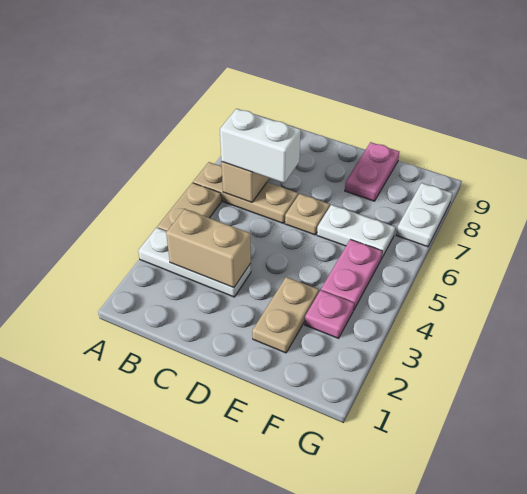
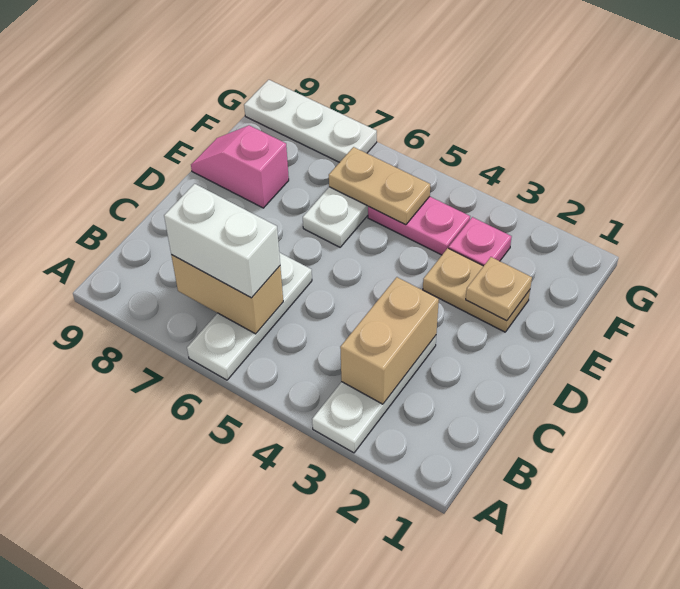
tan plate A4:A5 level 1 -> tan plate F5:F6 level 2
tan plate A6:C6 level 1 -> white plate A6:C6 level 1
white brick B6:C6 level 3 -> white brick B6:B7 level 3
tan plate D6 level 1 -> tan plate E2 level 2
pink plate E8:E9 level 1 -> pink slope E8:E9 level 1 top 8
white plate G7:G8 level 1 -> white plate G7:G9 level 1

